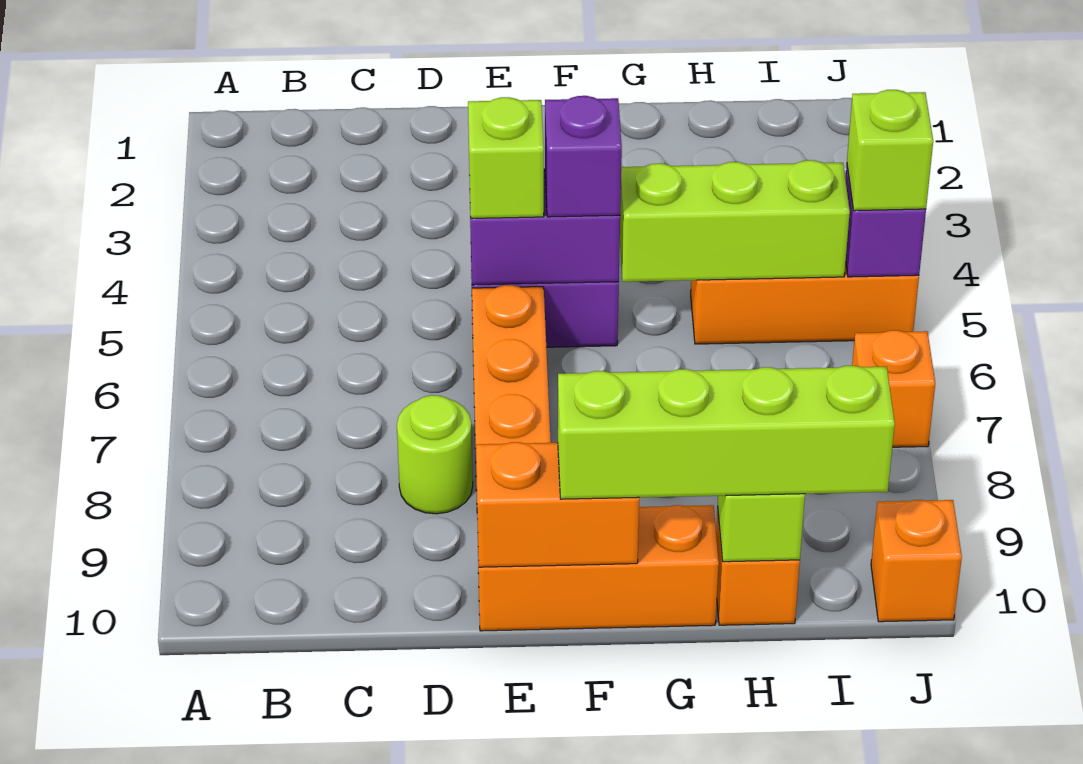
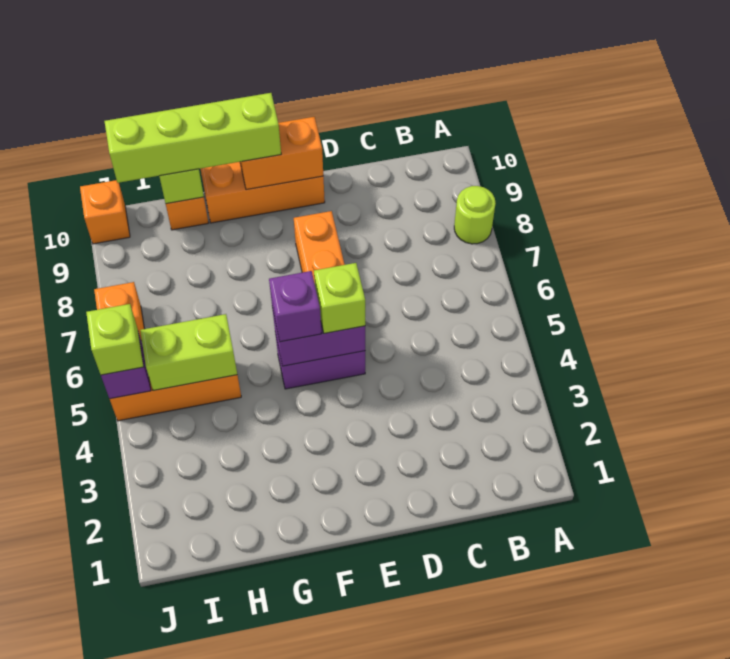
lime round brick D8 level 1 -> lime round brick A8 level 1
lime brick G5:I5 level 2 -> lime brick H5:I5 level 2

